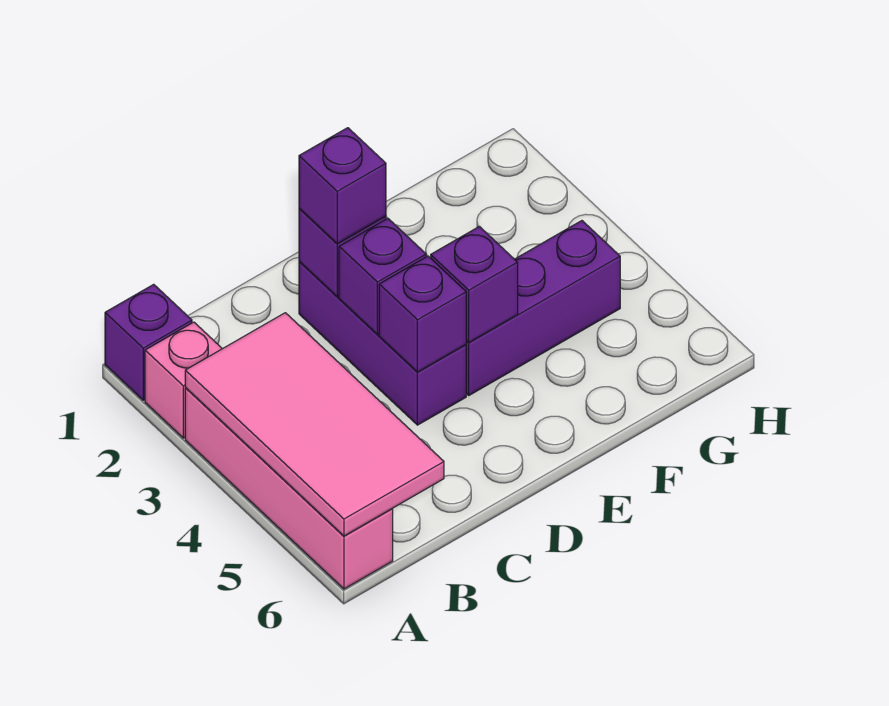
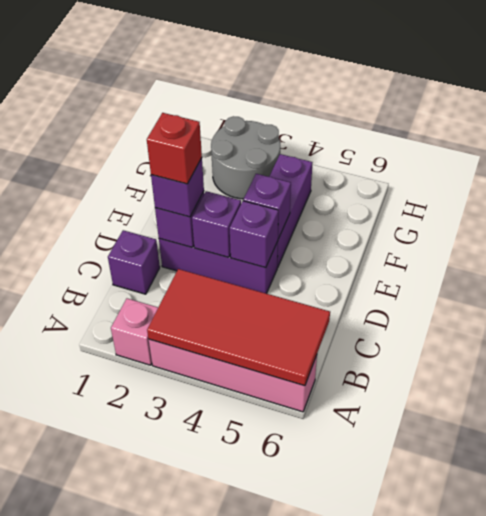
purple brick A1 level 1 -> purple brick C1 level 1
pink tile A3:B6 level 2 -> red tile A3:B6 level 2
none -> red brick D2 level 4
none -> grey round brick G2:H3 level 1

